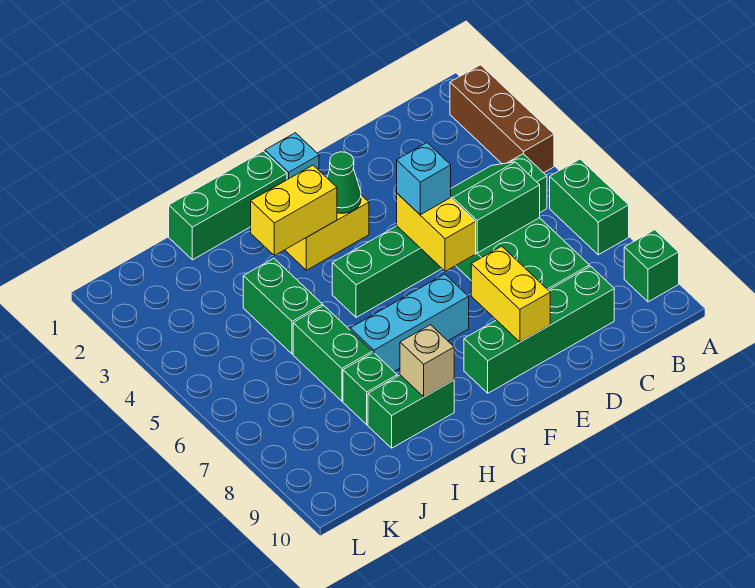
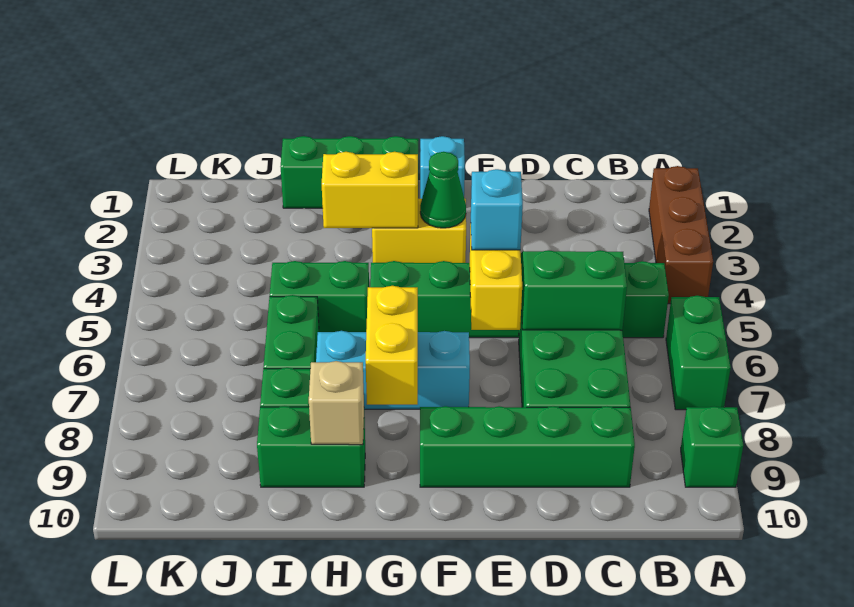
yellow brick E8:E9 level 2 -> yellow brick G7:G8 level 2
green brick I4:I5 level 1 -> green brick H5:I5 level 1

